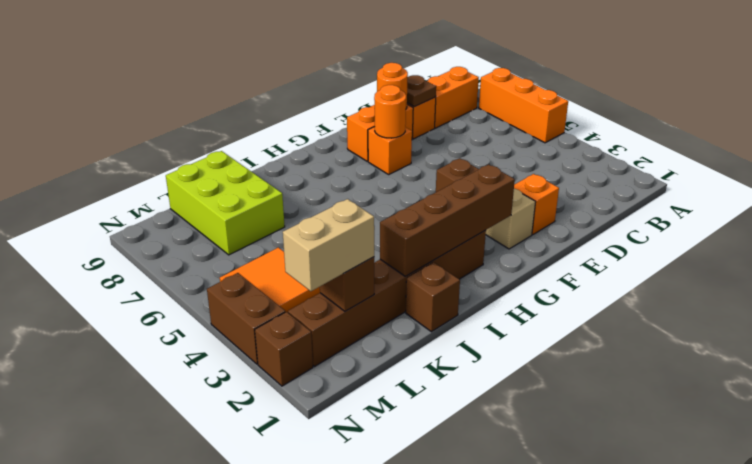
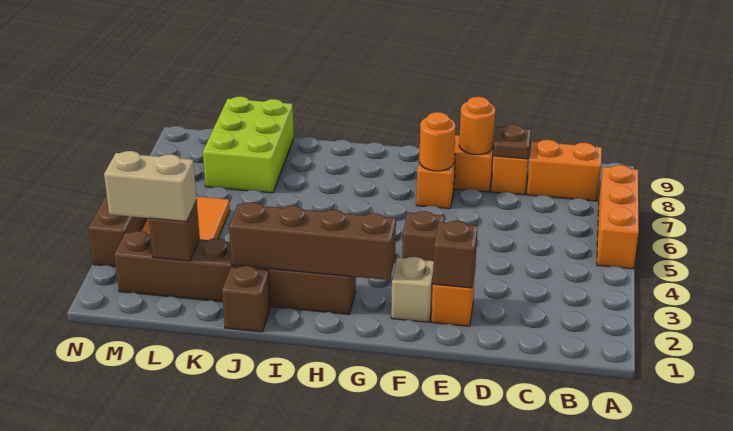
brown brick N2 level 1 -> brown brick E2 level 2

